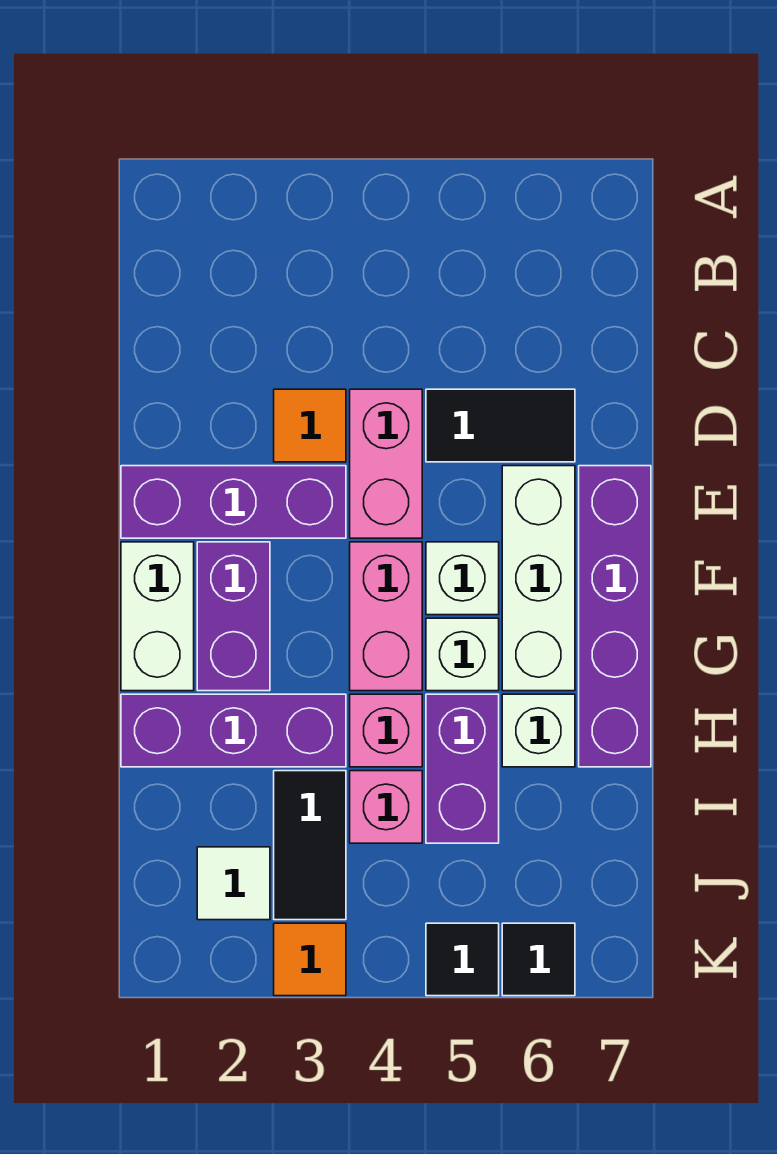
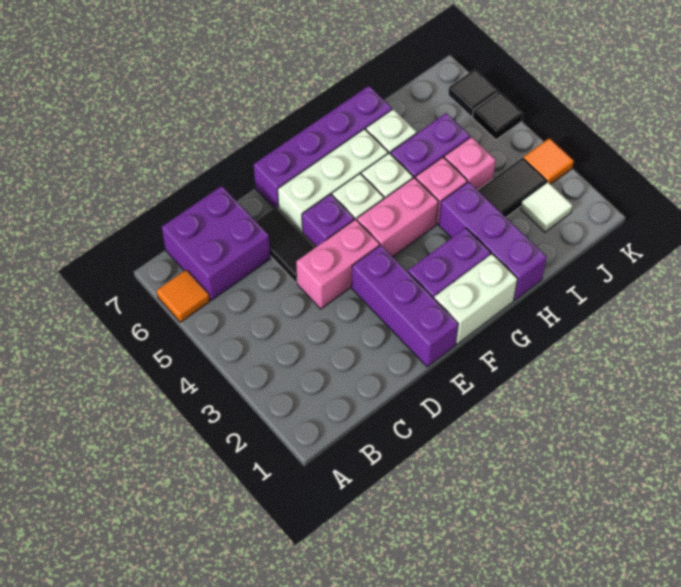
none -> purple brick B6:C7 level 1
orange tile D3 level 1 -> orange tile A6 level 1
none -> purple brick E5 level 1

